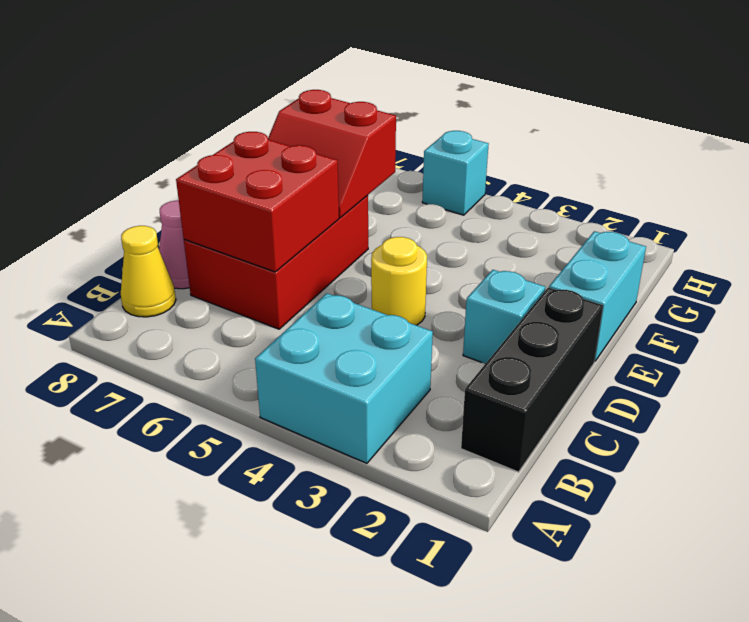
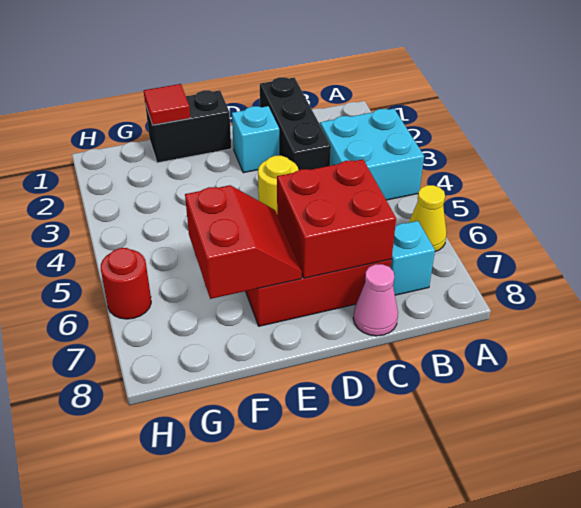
black brick B1:D1 level 1 -> black brick C1:C3 level 1
yellow cone B8 level 1 -> yellow cone A6 level 1
cyan brick E1:F1 level 1 -> black brick E1:F1 level 1
none -> red tile F1 level 2
cyan brick H5 level 1 -> cyan brick B7 level 1
none -> red round brick H6 level 1

